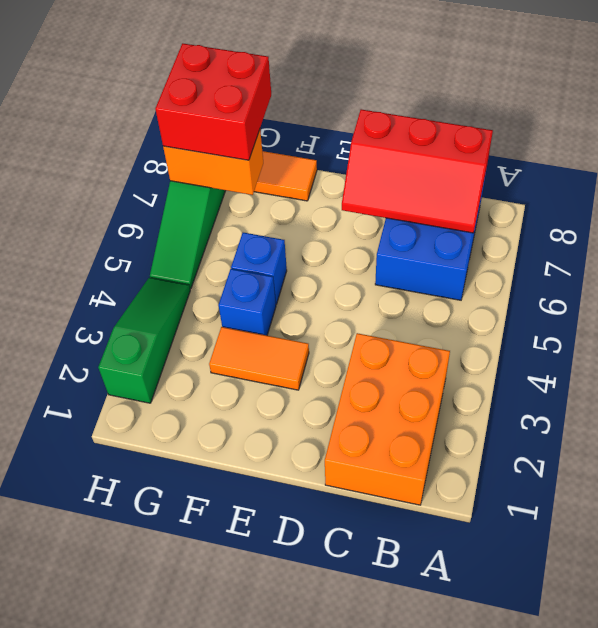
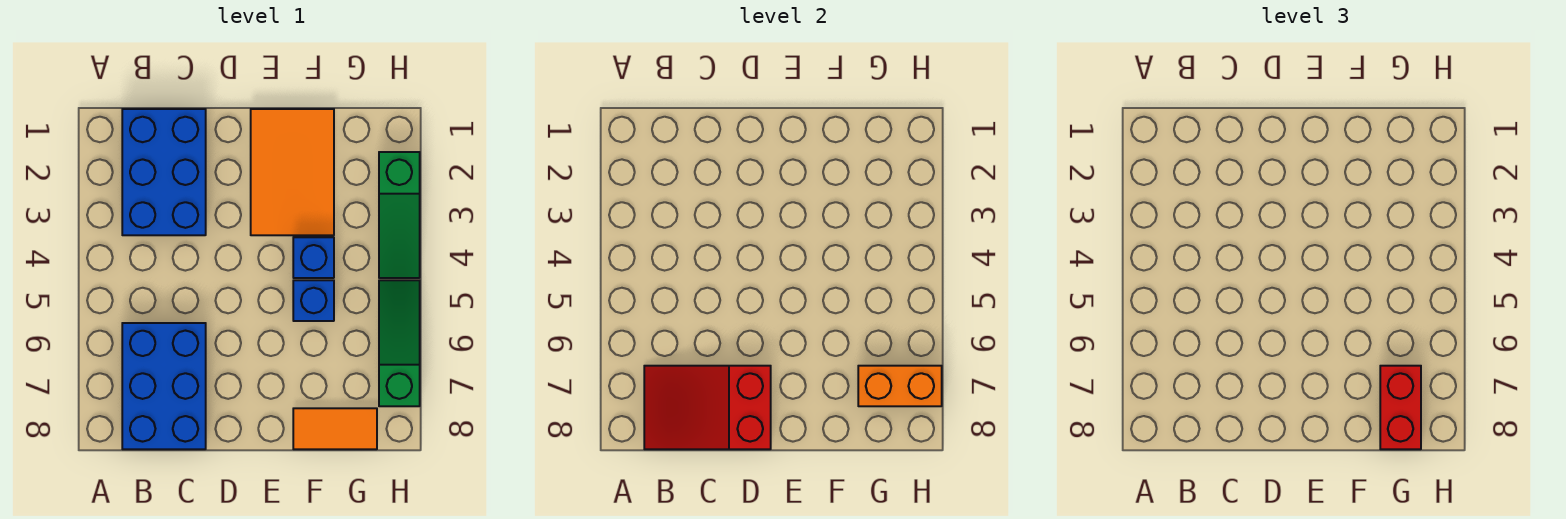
orange brick B1:C3 level 1 -> blue brick B1:C3 level 1
red slope B7:D8 level 2 top 8 -> red slope B7:D8 level 2 top D
orange tile E3:F3 level 1 -> orange tile E1:F3 level 1
red brick G7:H8 level 3 -> red brick G7:G8 level 3

